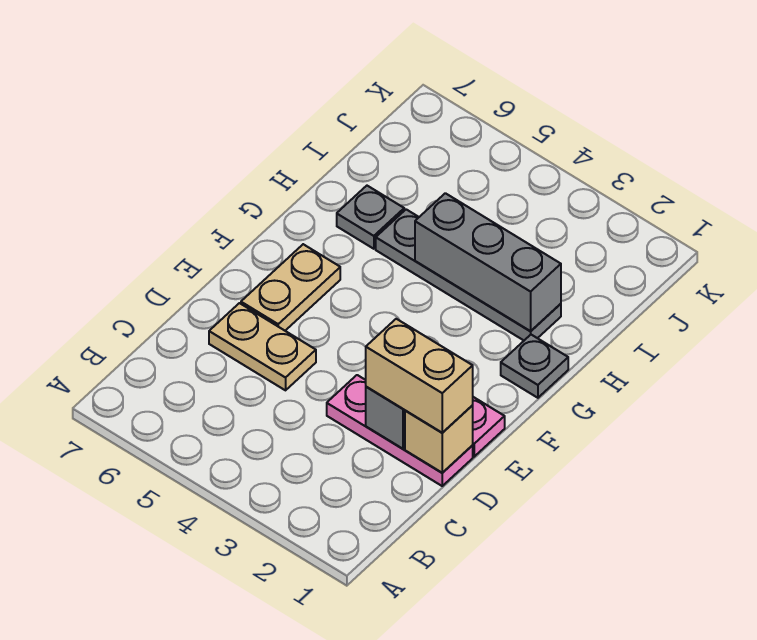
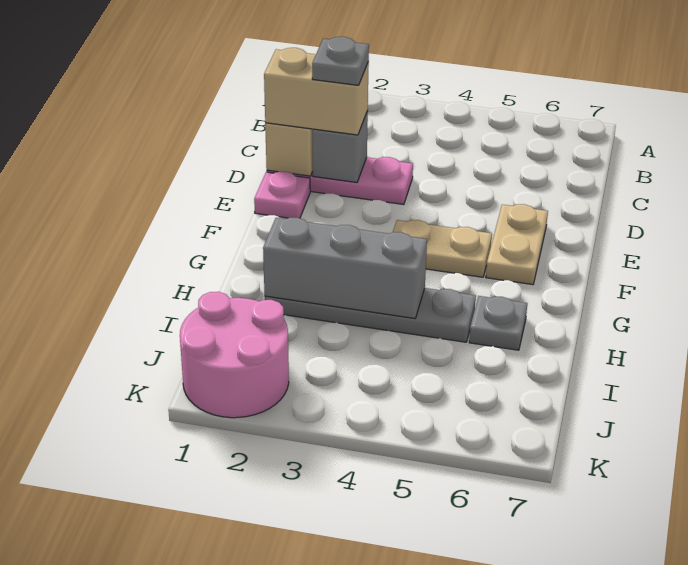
tan plate D5:D6 level 1 -> tan plate F4:F5 level 1
grey plate G1 level 1 -> grey plate D2 level 4
none -> pink round brick J1:K2 level 1

